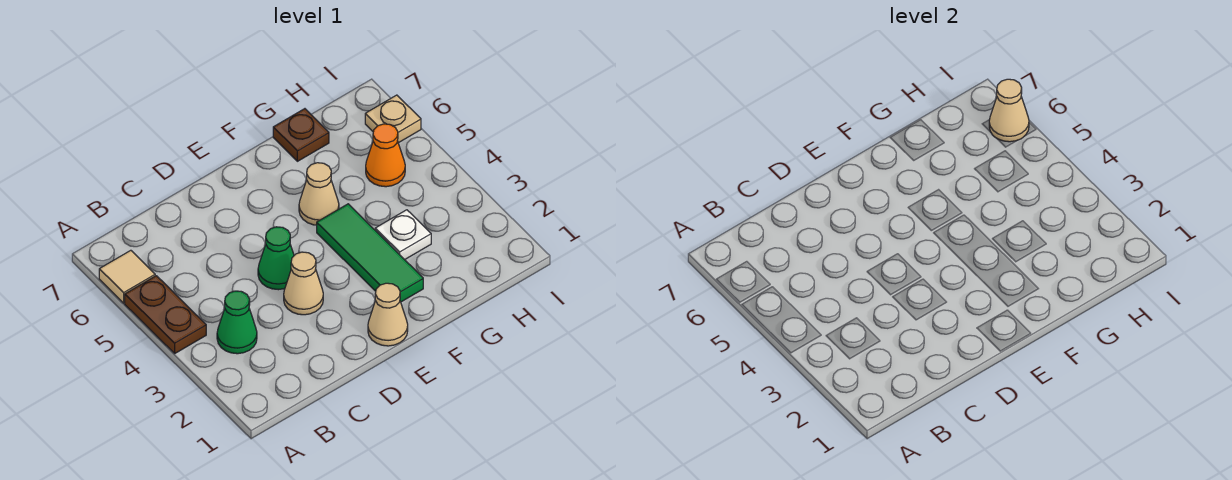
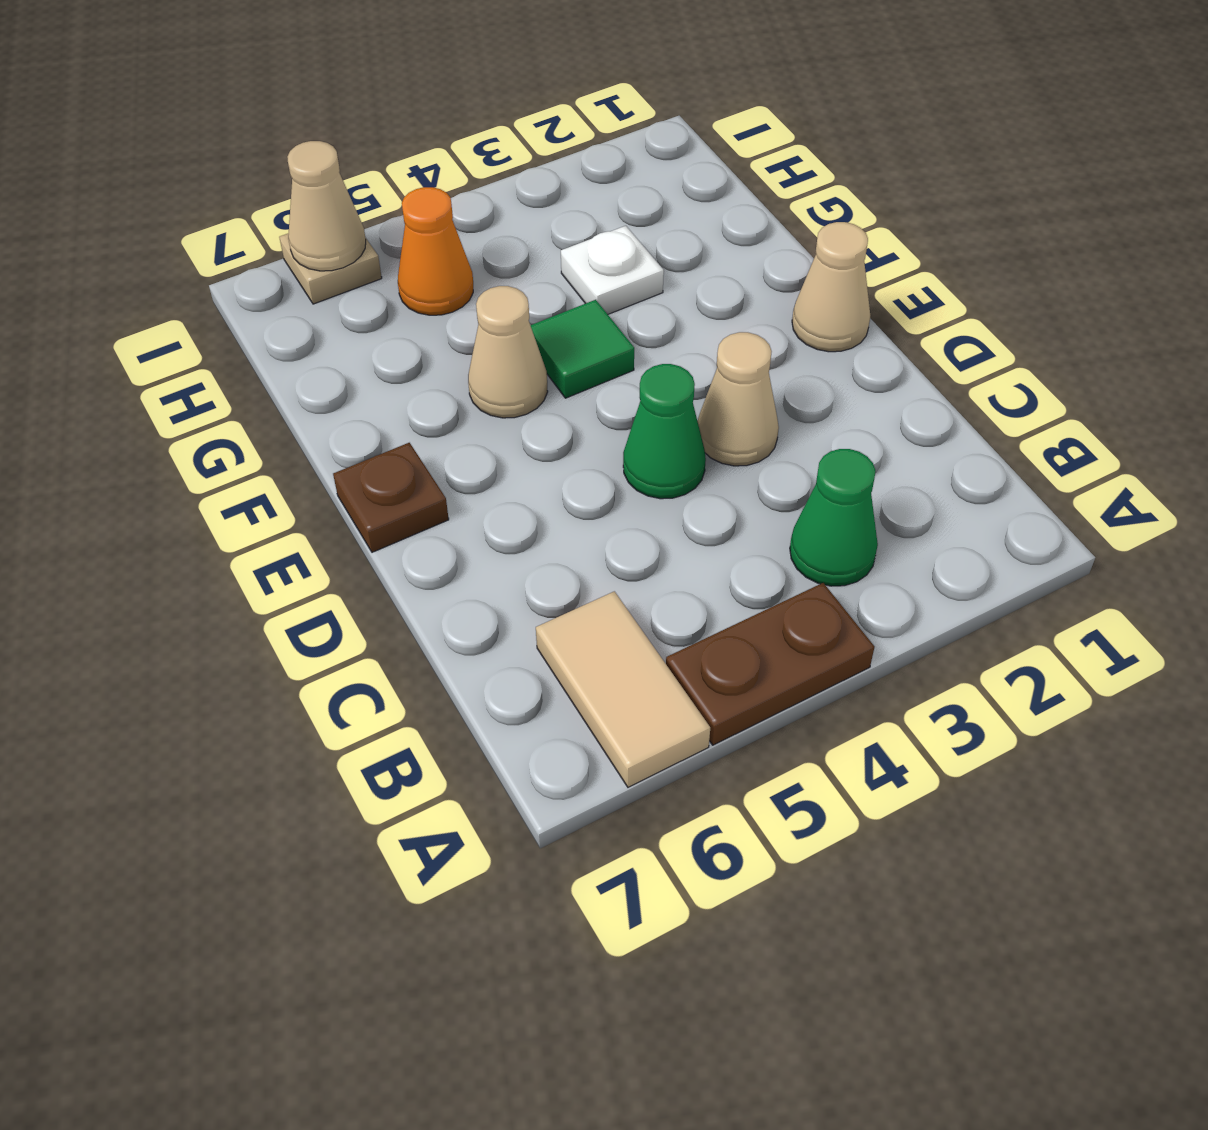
tan tile A6 level 1 -> tan tile A6:B6 level 1
green tile F2:F4 level 1 -> green tile F4 level 1
brown plate G7 level 1 -> brown plate E7 level 1

